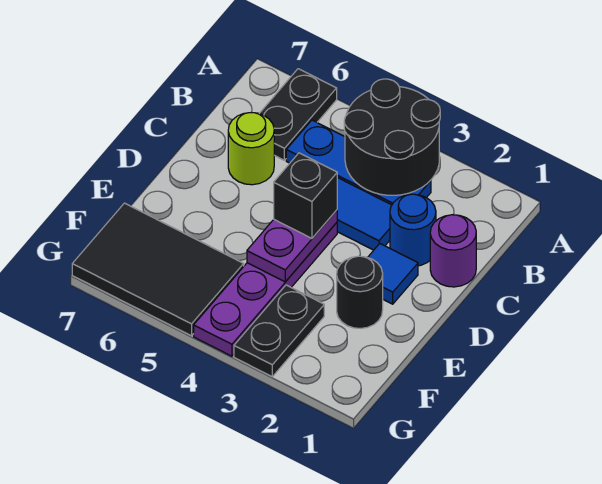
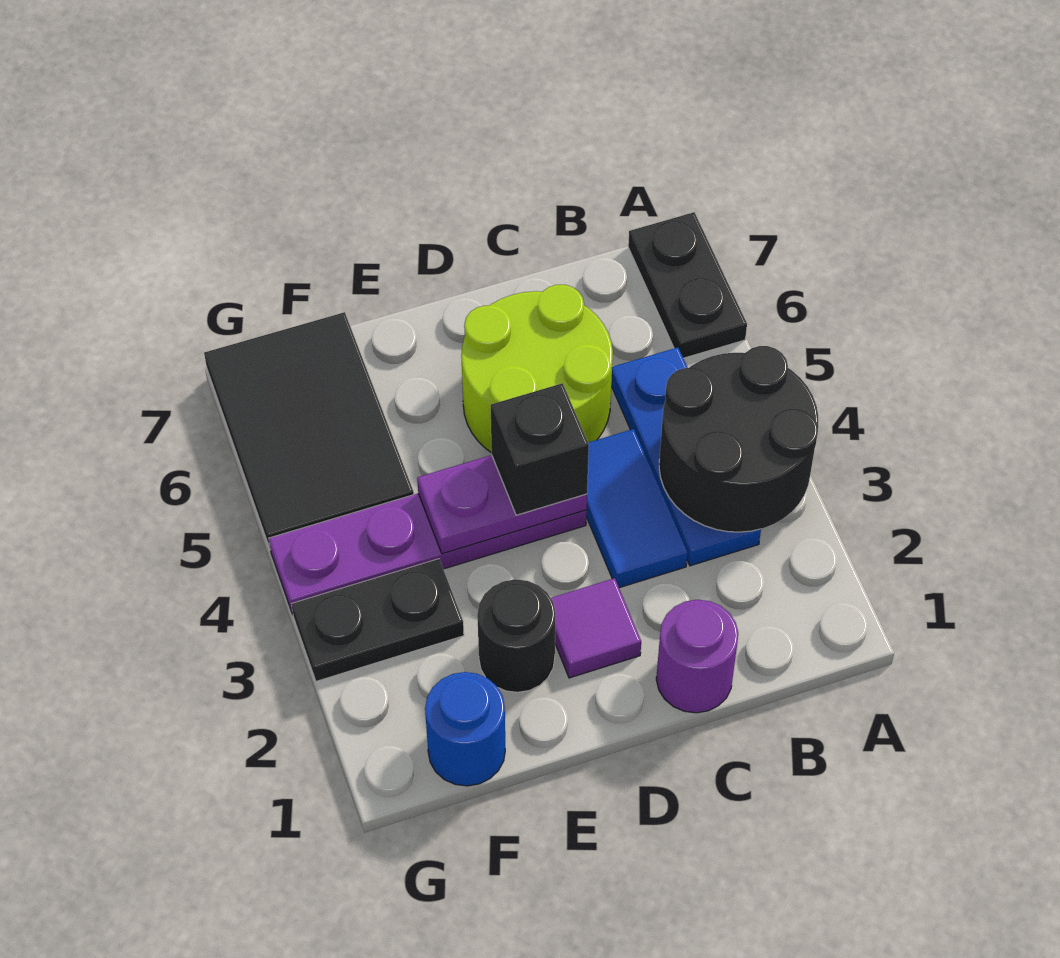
black plate A6:B6 level 1 -> black plate A6:A7 level 1
blue round brick C2 level 1 -> blue round brick F1 level 1
lime round brick C6 level 1 -> lime round brick C5:D6 level 1
blue tile D2 level 1 -> purple tile D2 level 1

